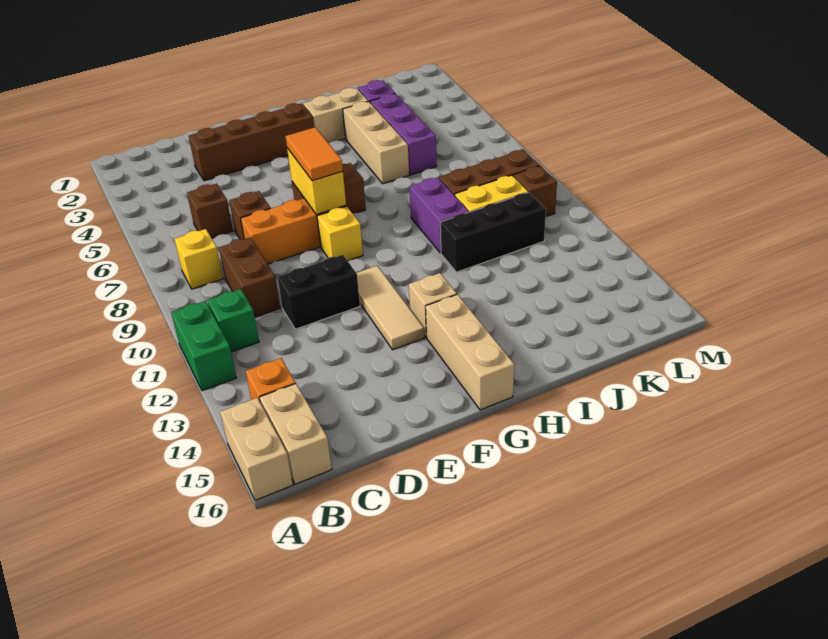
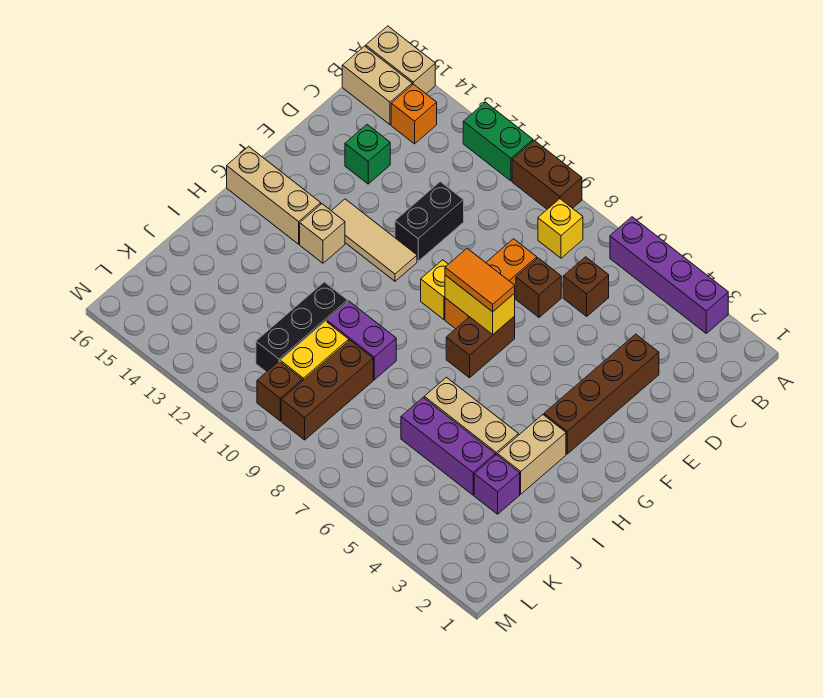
none -> purple brick A3:A6 level 1
green brick B11 level 1 -> green brick D14 level 1
brown brick C9:C10 level 1 -> brown brick A9:A10 level 1

